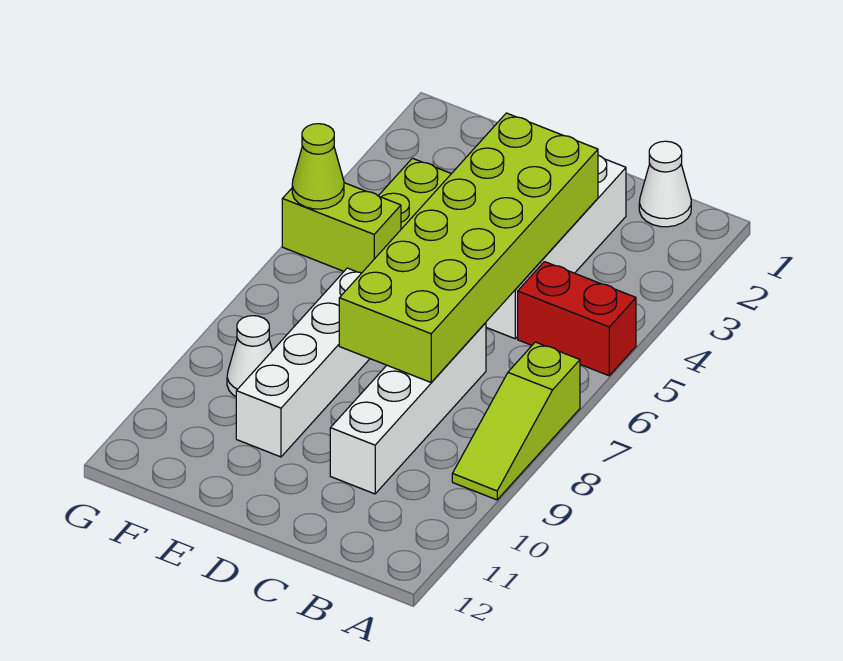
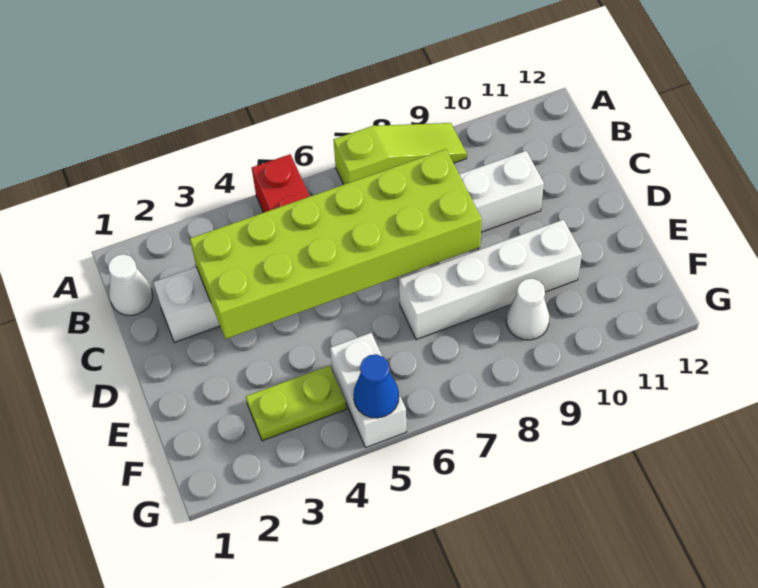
lime brick F5:G5 level 1 -> white brick F5:G5 level 1
lime cone G5 level 2 -> blue cone G5 level 2

